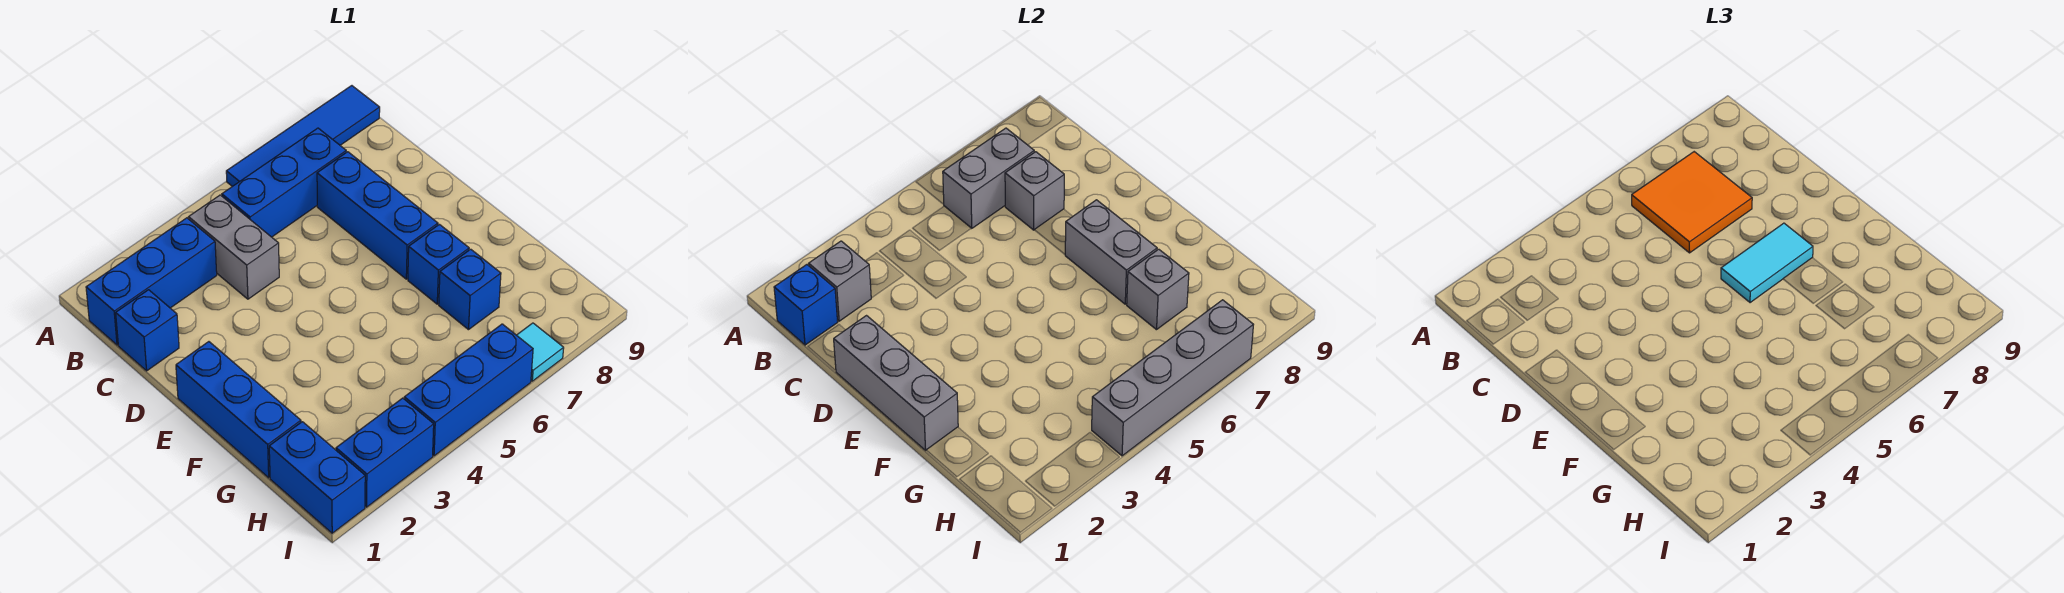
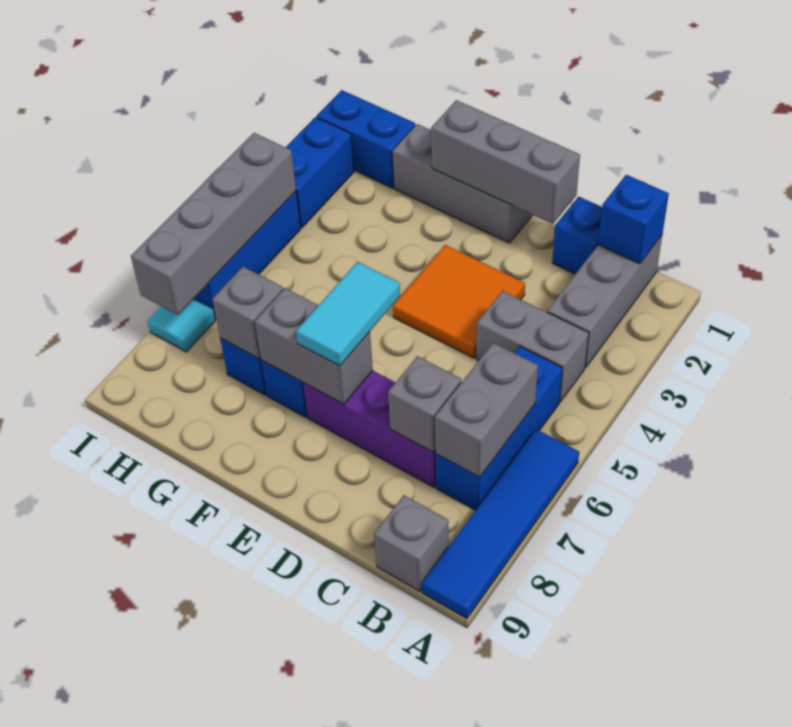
blue brick B1:B3 level 1 -> grey brick B1:B3 level 1
grey brick B2 level 2 -> grey brick B9 level 1
orange tile B6:C7 level 3 -> orange tile D3:E4 level 1
blue brick C7:E7 level 1 -> purple brick C7:E7 level 1
blue brick E1:G1 level 1 -> grey brick E1:G1 level 1

